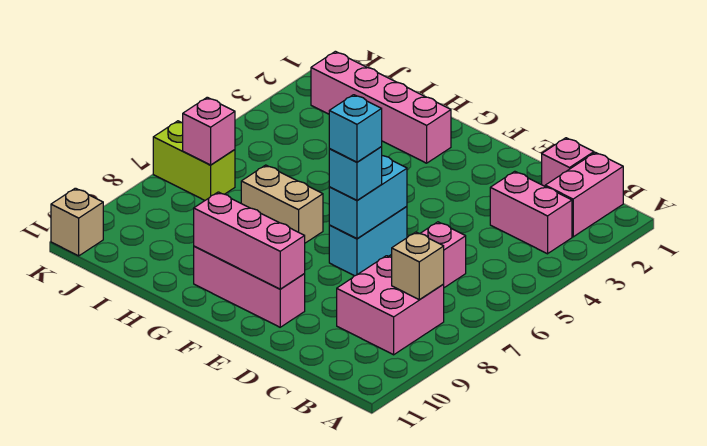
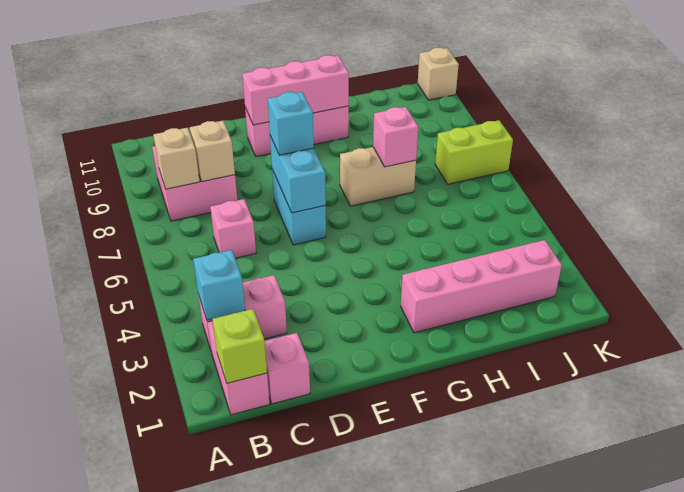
none -> lime brick B1 level 2
none -> tan brick C8 level 2
cyan brick E7 level 4 -> cyan brick B3 level 2
pink brick J7 level 2 -> pink brick H7 level 2

